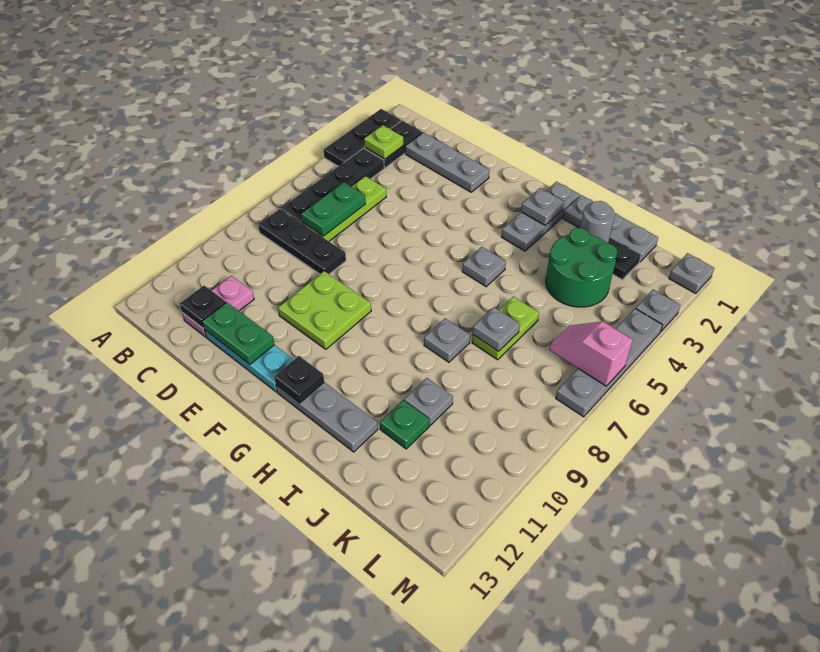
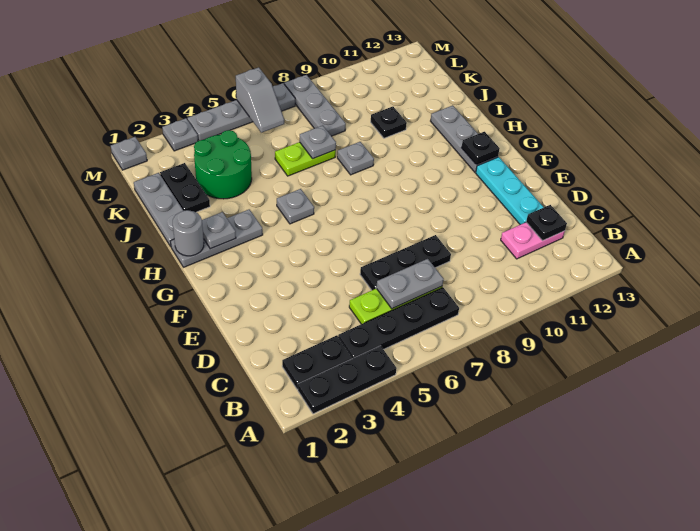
lime plate B3 level 2 -> none
black plate B8:D8 level 1 -> black plate D6:D8 level 1
grey plate C2:E2 level 1 -> grey plate K8:M8 level 1
green plate C6:C7 level 2 -> grey plate C6:C7 level 2
green plate D12:E12 level 2 -> none
lime plate E9:F10 level 1 -> none
grey round brick J2 level 2 -> grey round brick H1 level 2
grey plate J10 level 1 -> black plate J10 level 1
green plate J11 level 1 -> none
pink slope L6:M6 level 2 top M -> grey slope L6:M6 level 2 top M

